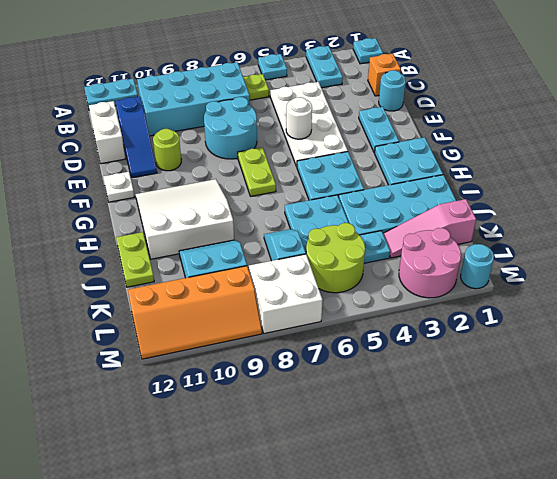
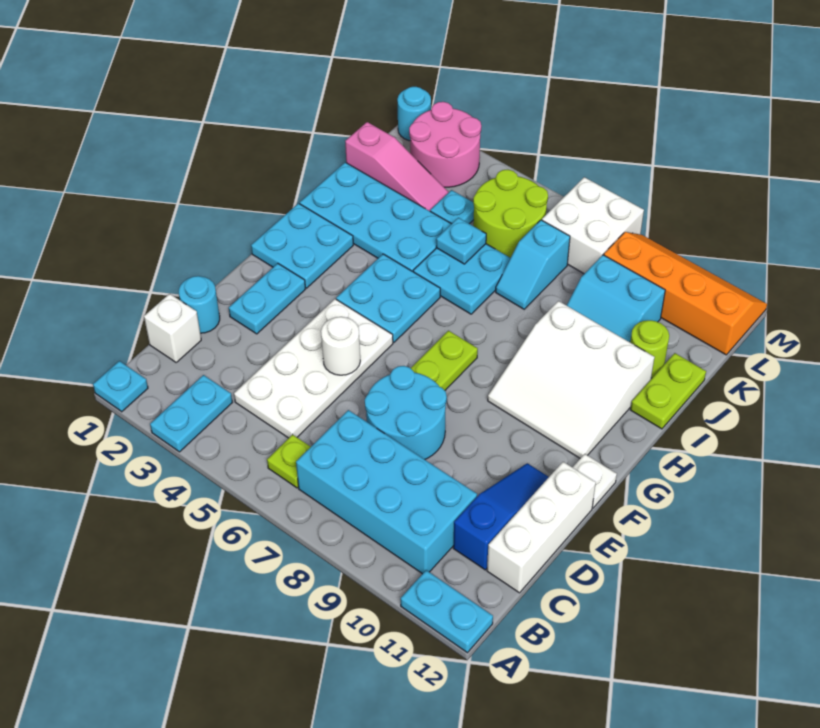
cyan plate A5 level 1 -> cyan plate J5 level 2
orange brick C1 level 1 -> white brick C1 level 1
white brick C12:D12 level 1 -> white brick C12:E12 level 1
lime round brick E10 level 1 -> lime round brick J11 level 1

